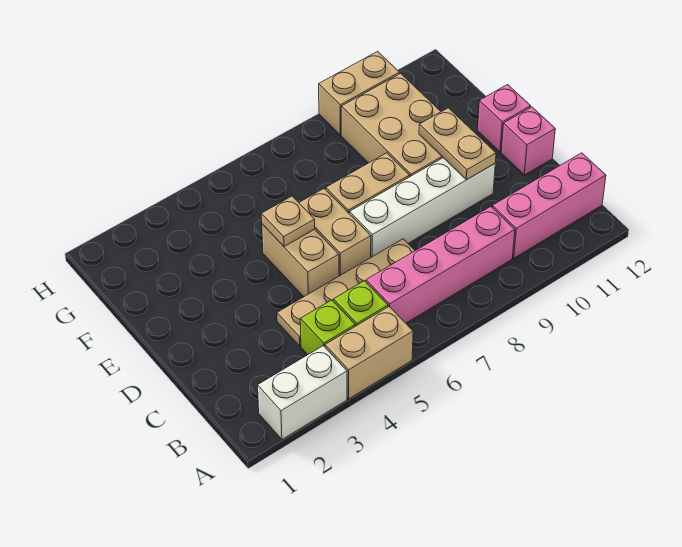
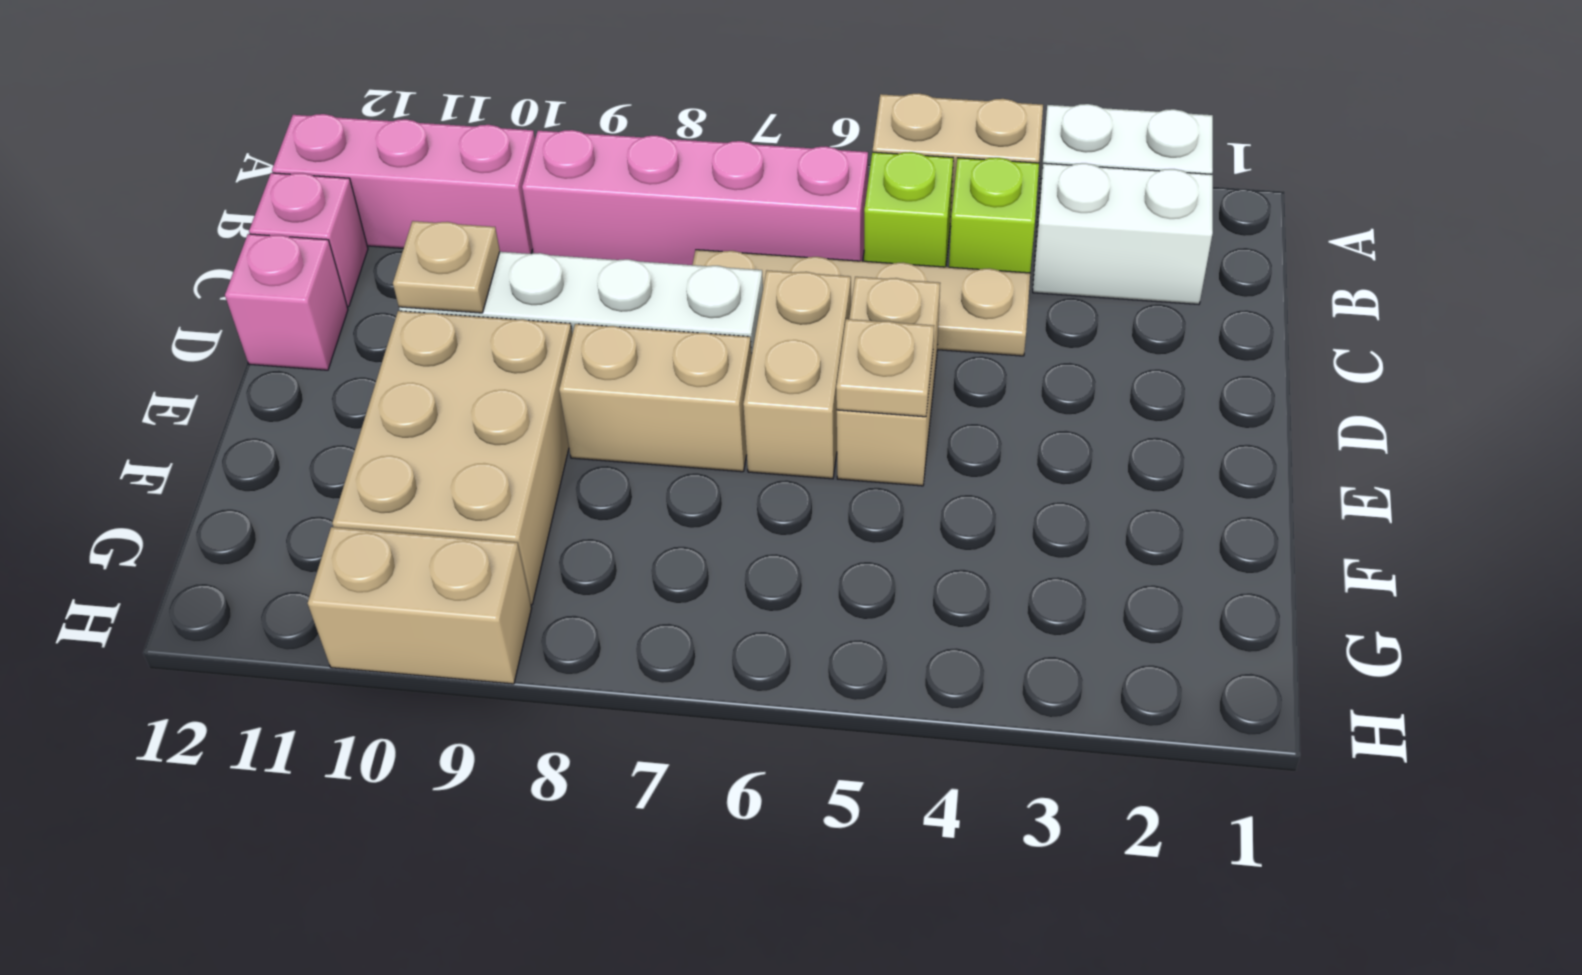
none -> white brick B2:B3 level 1
tan plate D10:E10 level 2 -> tan plate D10 level 2
pink brick E12 level 1 -> pink brick C12 level 1

